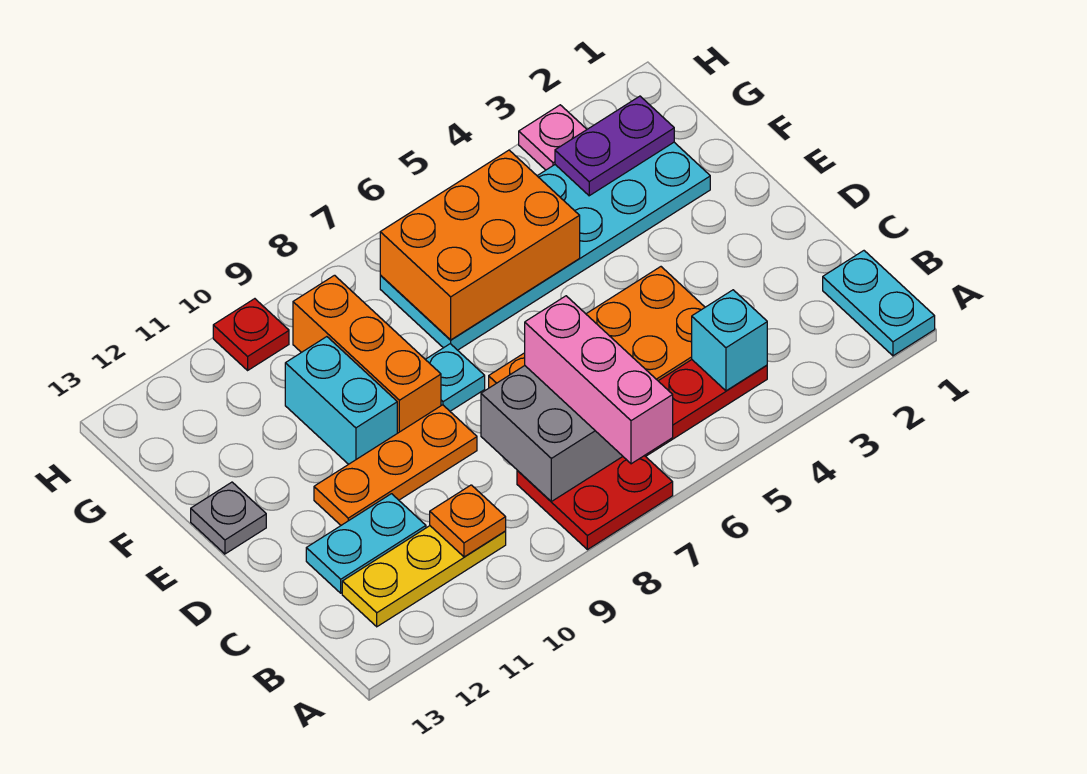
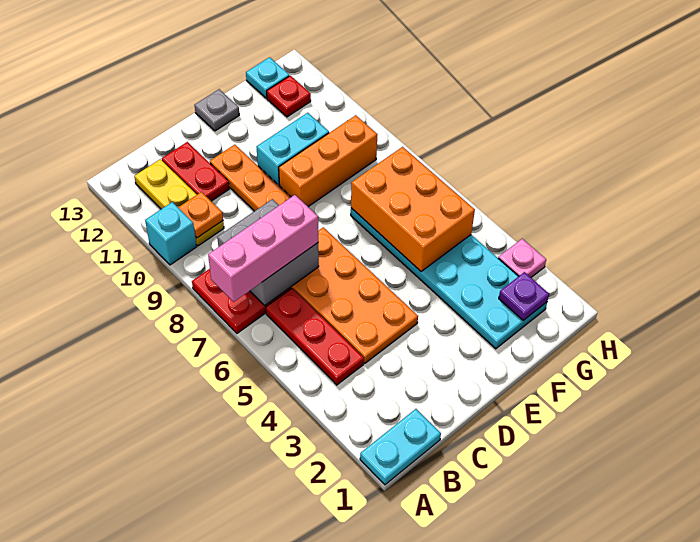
cyan brick B4 level 2 -> cyan brick A10 level 1
cyan plate C11:C12 level 1 -> red plate C11:C12 level 1
cyan plate E8 level 1 -> cyan plate G13 level 1
purple plate G2:G3 level 2 -> purple plate G2 level 2
red plate H10 level 1 -> red plate G12 level 1

